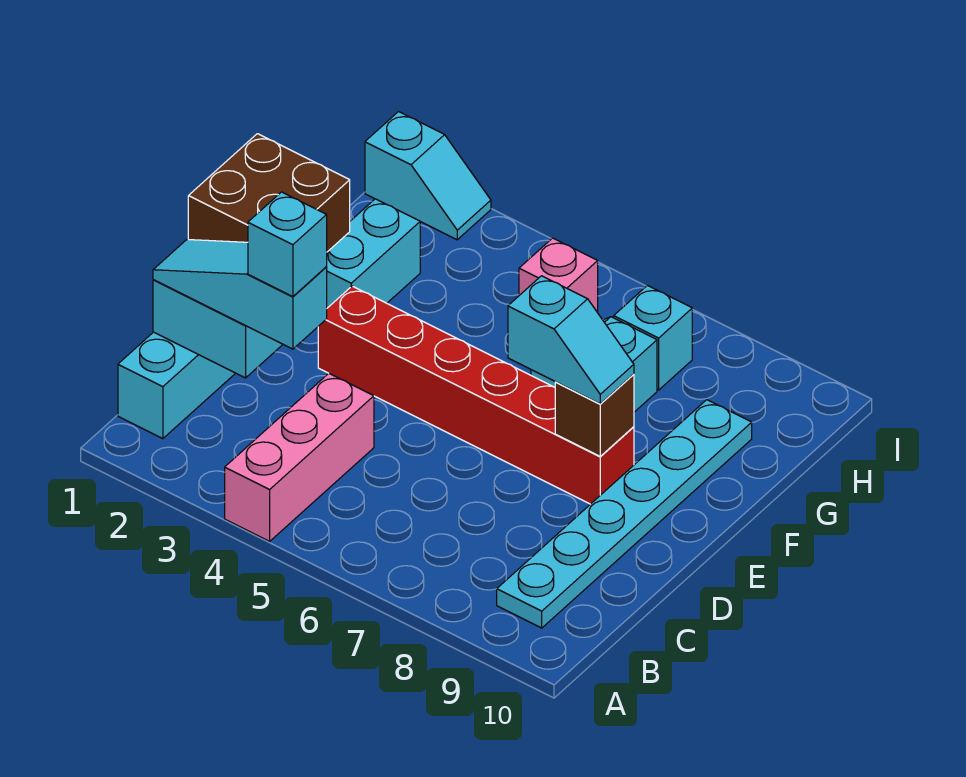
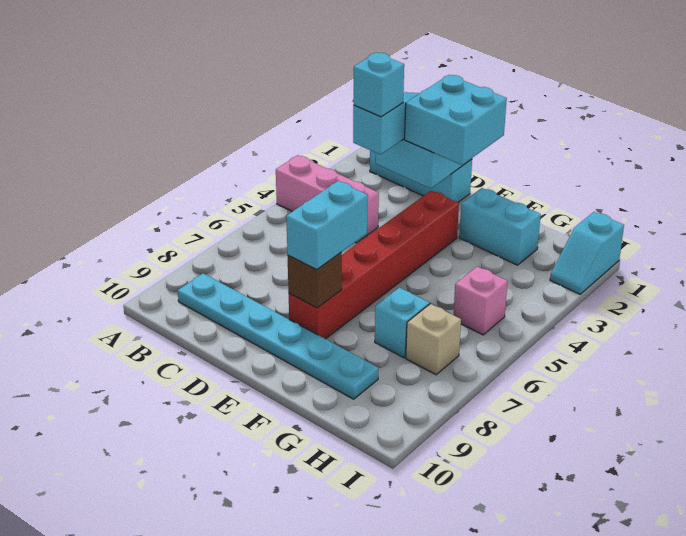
brown brick D1:E2 level 3 -> cyan brick D1:E2 level 3
cyan slope E7:E8 level 3 top 7 -> cyan brick E7:E8 level 3
cyan brick H7 level 1 -> tan brick H7 level 1

